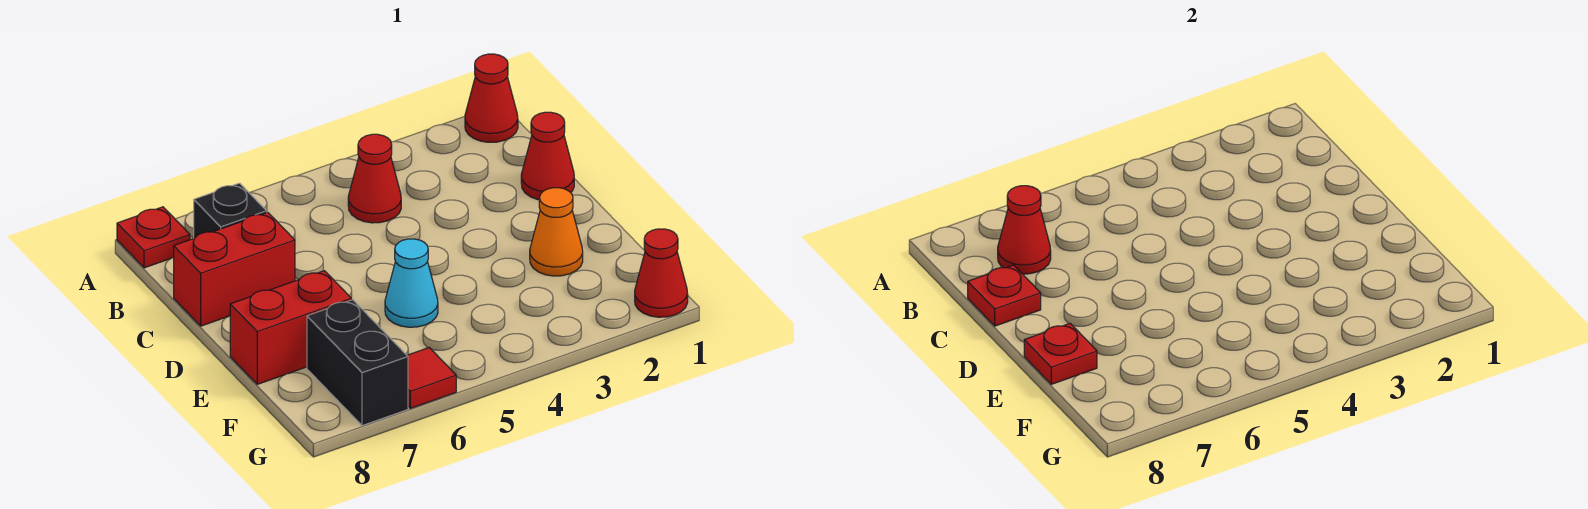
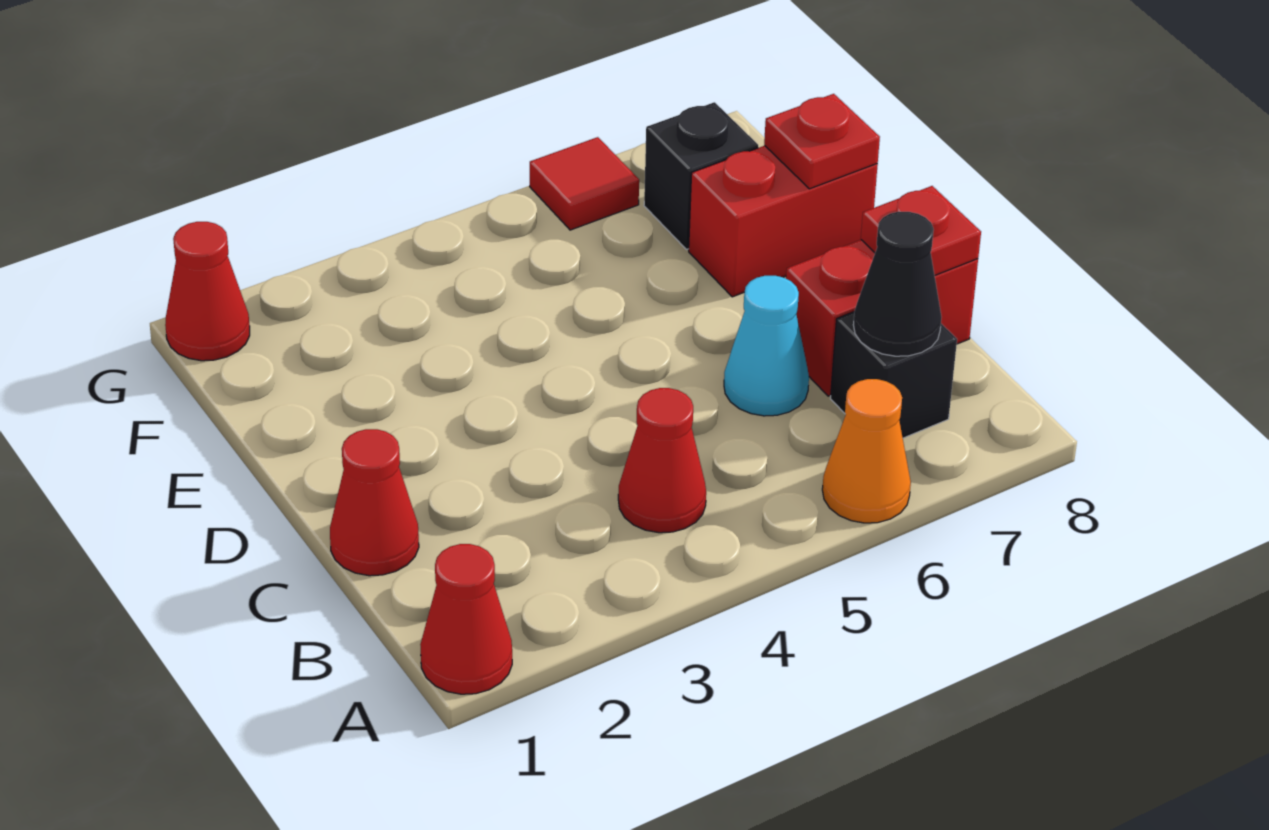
red plate A8 level 1 -> none
red cone B7 level 2 -> black cone B7 level 2
orange cone E2 level 1 -> orange cone A6 level 1
cyan cone E5 level 1 -> cyan cone C6 level 1
black brick F7:G7 level 1 -> black brick F7 level 1

